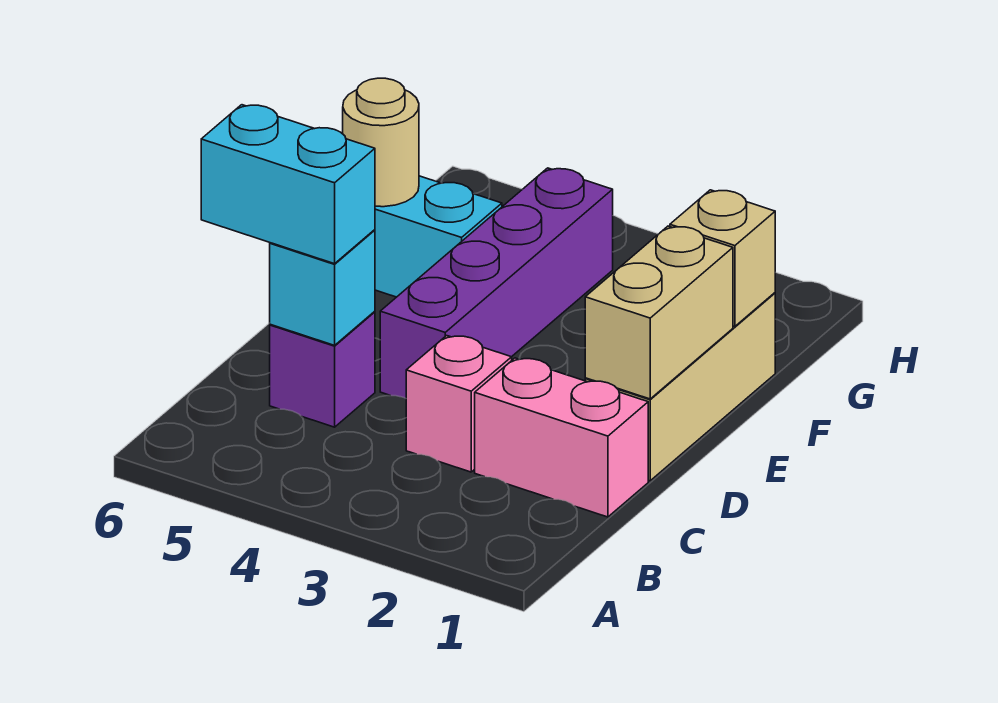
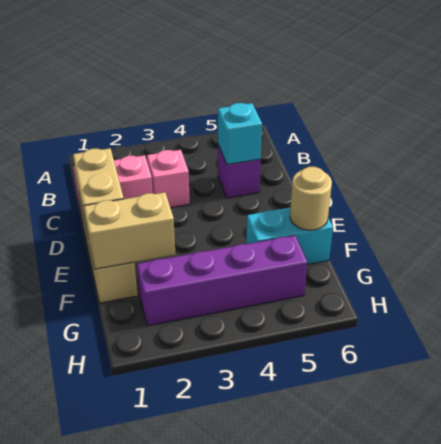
cyan brick C5:C6 level 3 -> none
purple brick D4:G4 level 1 -> purple brick G2:G5 level 1
tan brick F1 level 2 -> tan brick F1:F2 level 2

